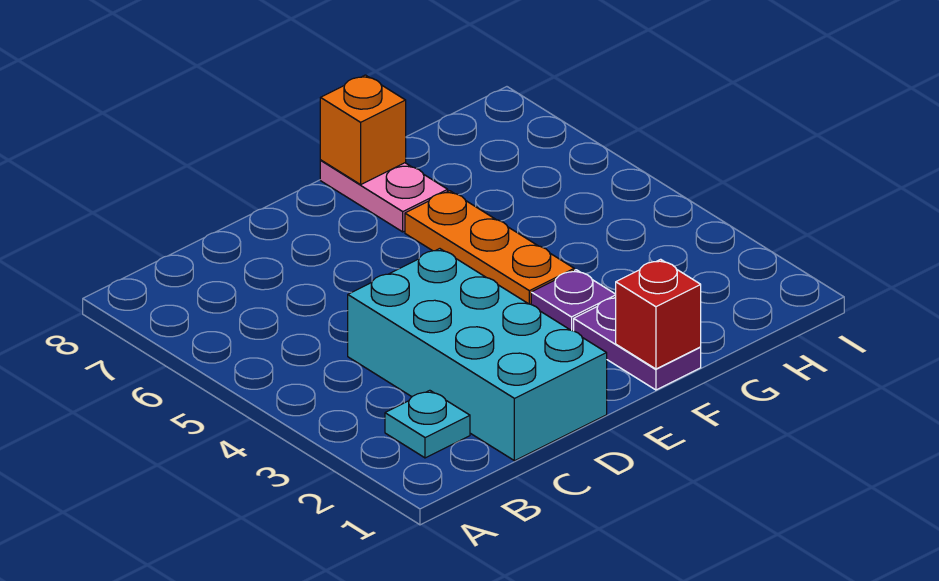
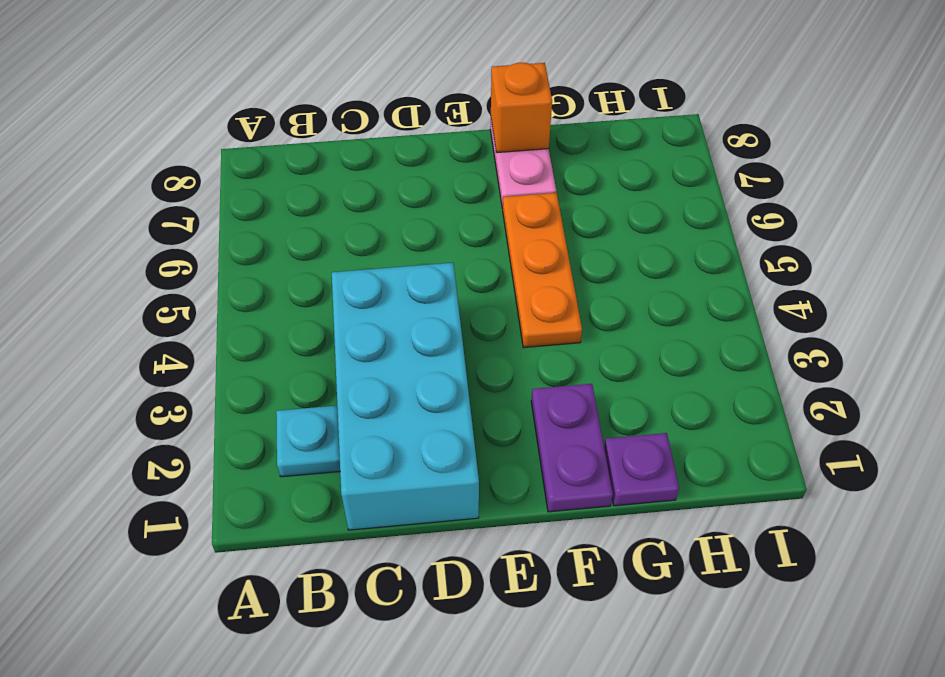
red brick F1 level 2 -> none
purple plate F3 level 1 -> purple plate G1 level 1

